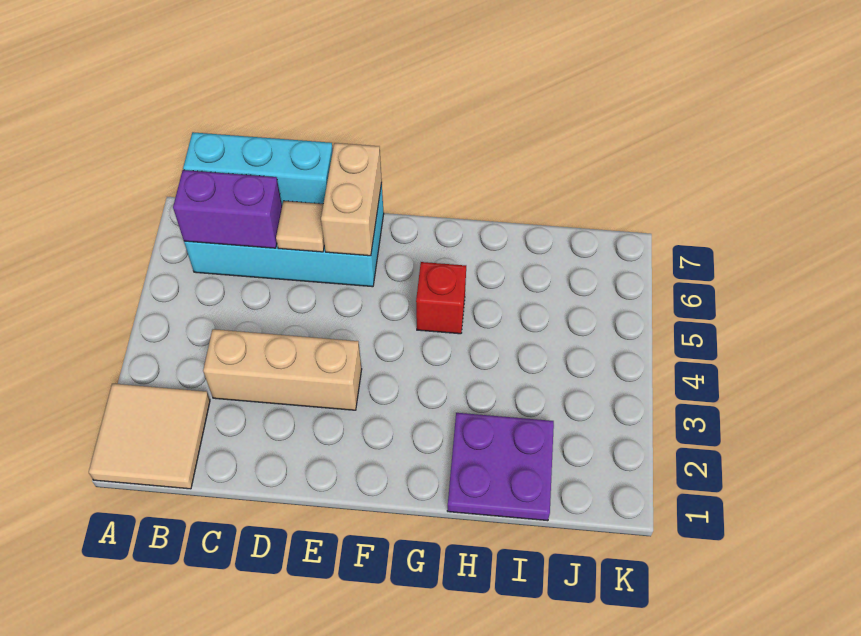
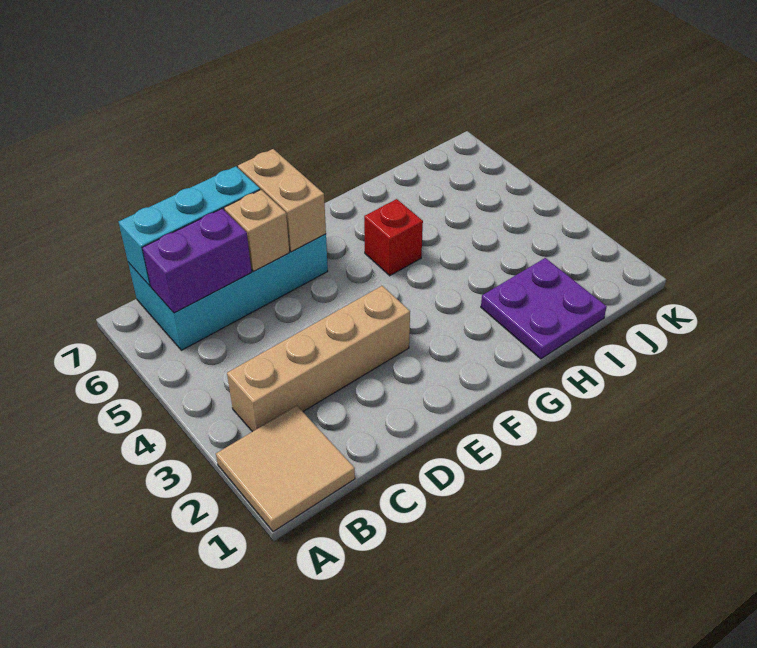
tan brick C3:E3 level 1 -> tan brick B3:E3 level 1
tan tile D6 level 2 -> tan brick D6 level 2

